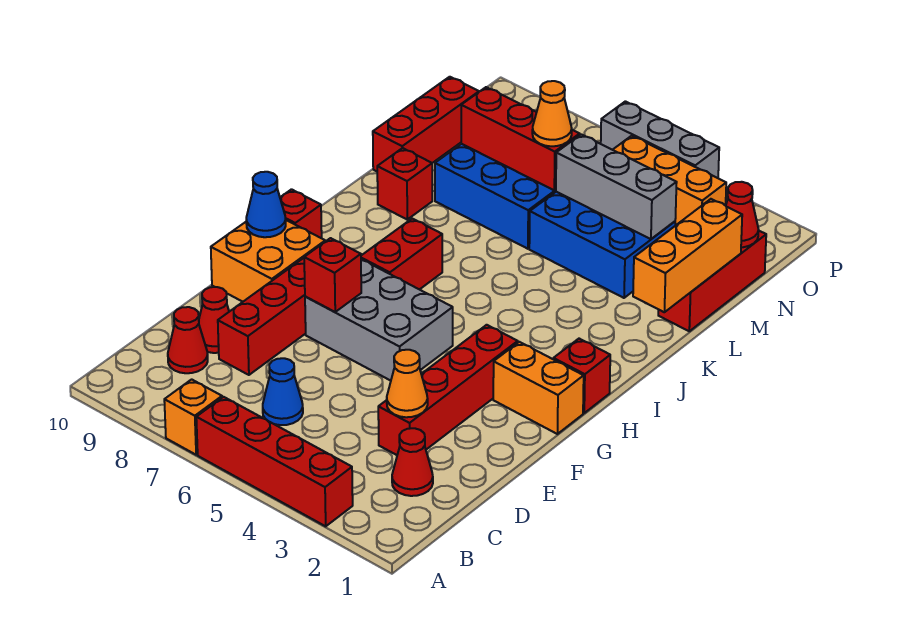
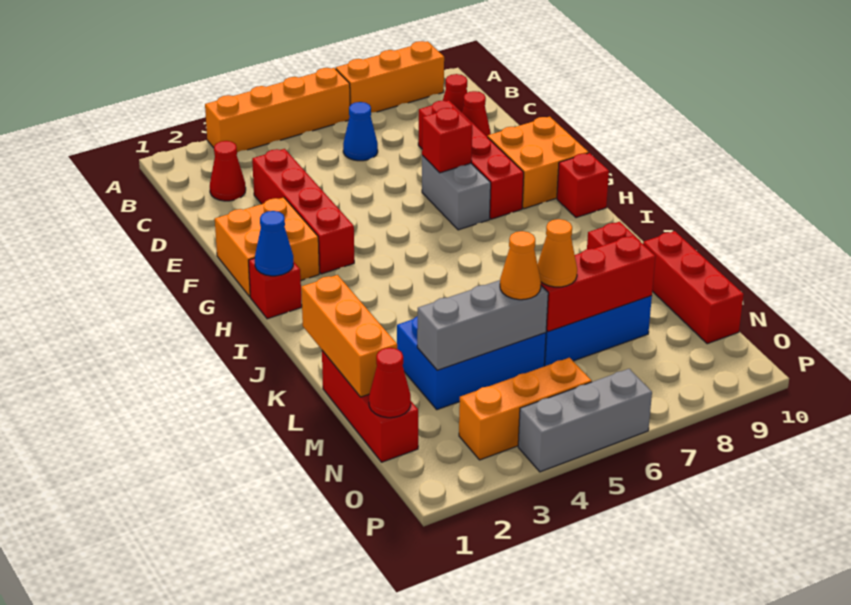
red brick A3:A6 level 1 -> orange brick A3:A6 level 1
orange brick A7 level 1 -> orange brick A7:A9 level 1
orange cone D3 level 2 -> orange cone M5 level 3
grey brick F5:G7 level 1 -> grey brick F7:G7 level 1
orange brick G1:G2 level 1 -> orange brick F1:G2 level 1
blue cone G10 level 2 -> blue cone H1 level 2
red brick H7:I7 level 1 -> none

